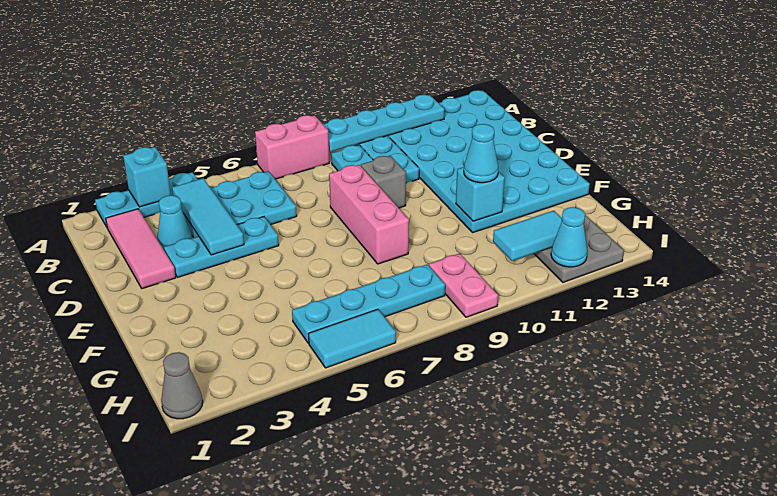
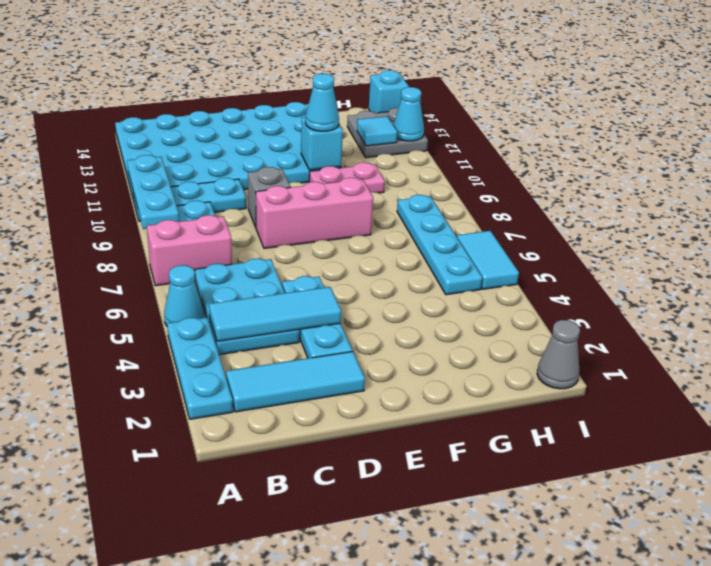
cyan brick A3 level 2 -> cyan brick I14 level 1
pink brick A7:A8 level 1 -> pink brick A7:B7 level 1
cyan plate A9:A12 level 2 -> cyan plate A9:A11 level 2
pink tile B2:D2 level 1 -> cyan tile B2:D2 level 1
cyan cone C3 level 1 -> cyan cone A5 level 1
pink plate H9:I9 level 1 -> pink plate F10:G10 level 1
cyan tile H11:H12 level 2 -> cyan tile H12 level 2

